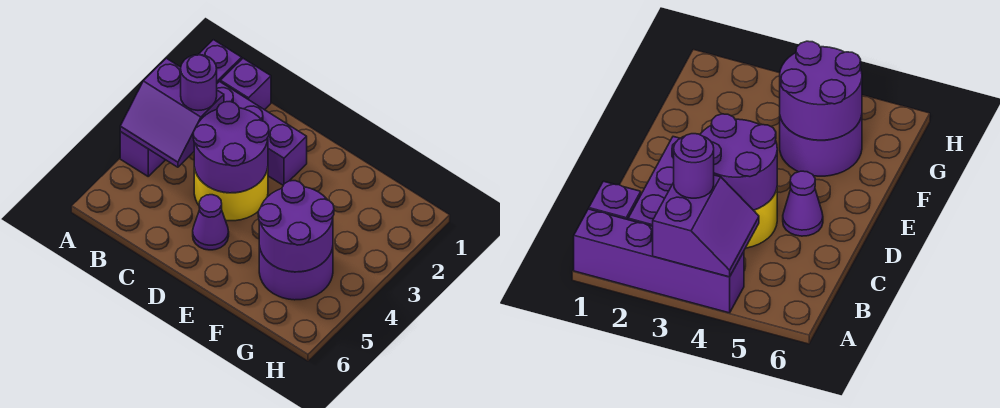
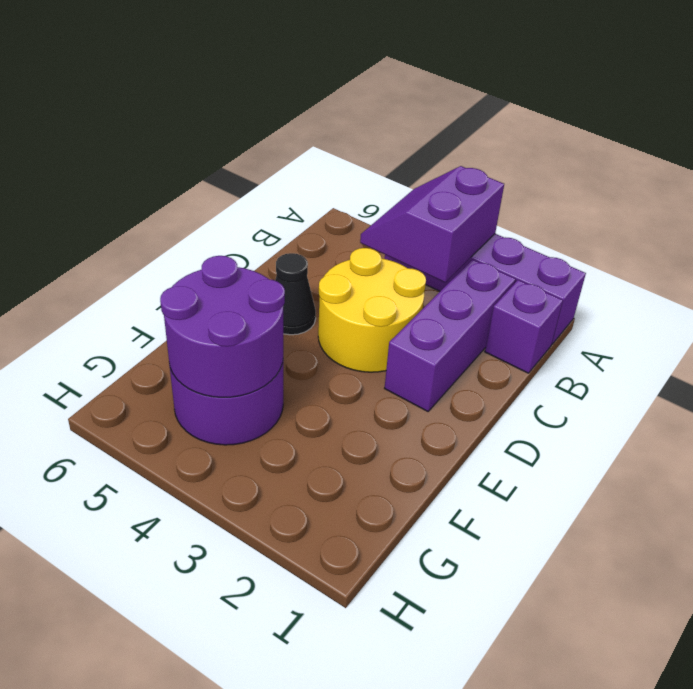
purple round brick B3 level 3 -> none
purple round brick C3:D4 level 2 -> none
purple cone D5 level 1 -> black cone D5 level 1

